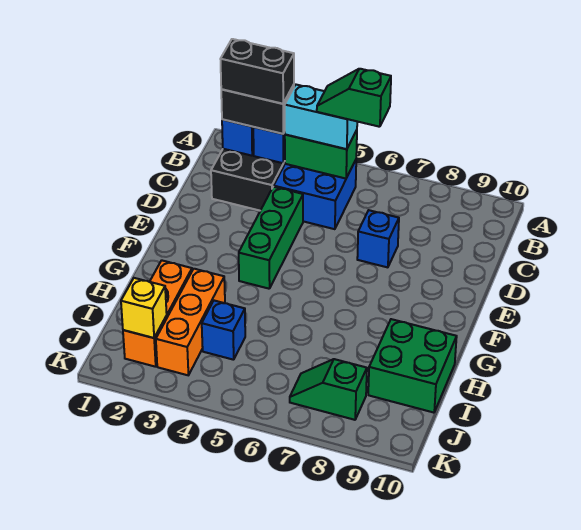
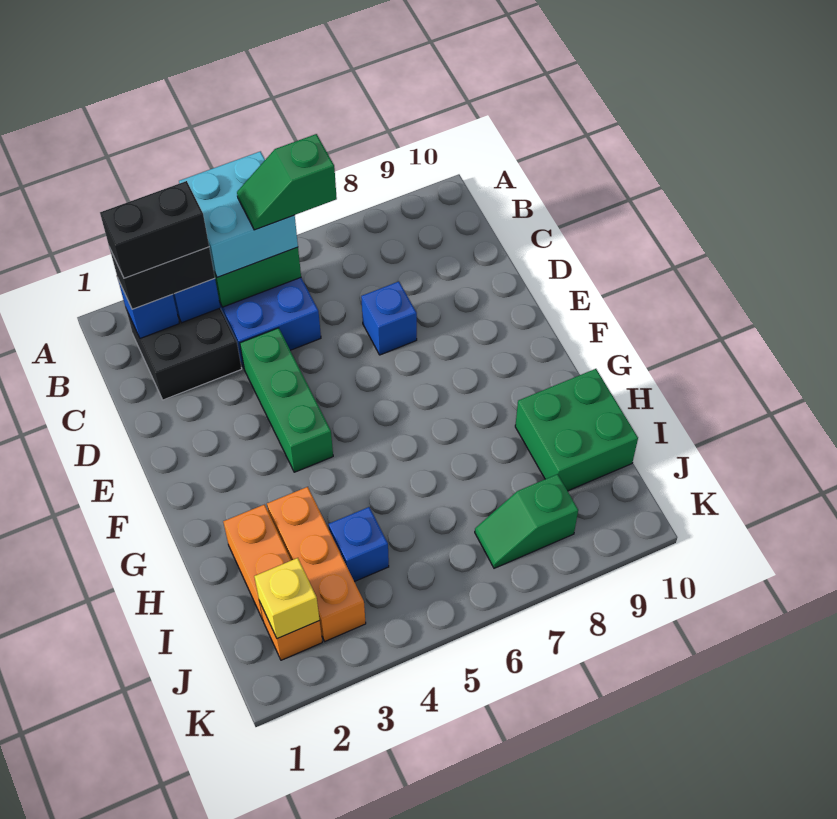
cyan brick B4:B5 level 3 -> cyan brick A4:B5 level 3

